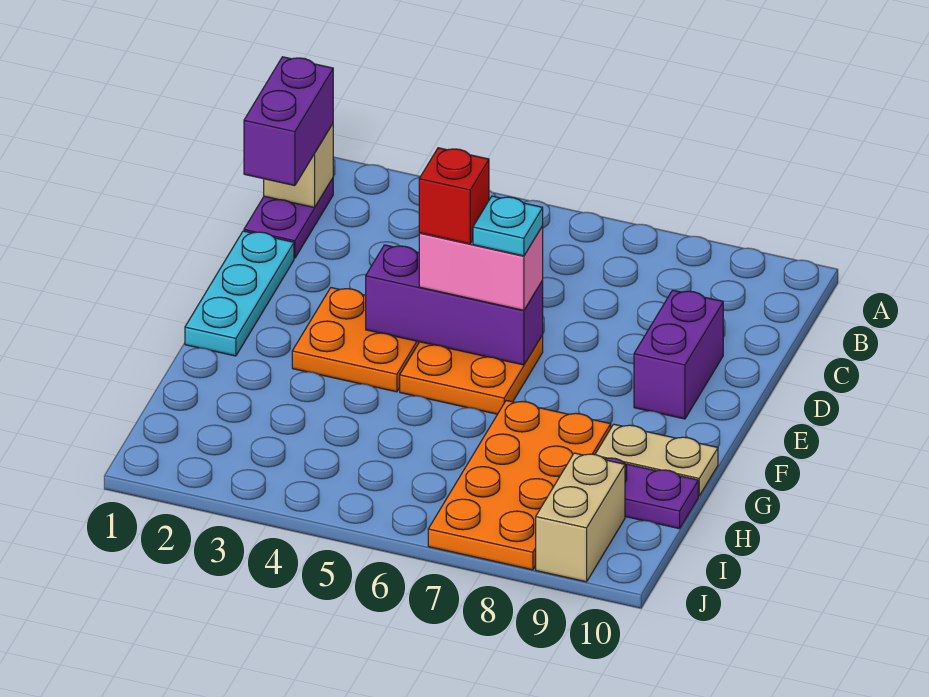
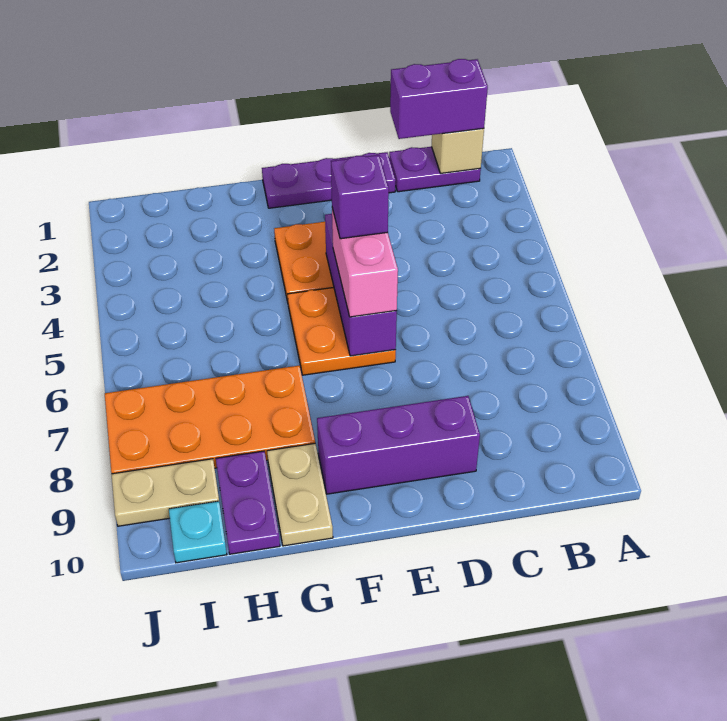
cyan plate D1:F1 level 1 -> purple plate D1:F1 level 1
purple brick D9:E9 level 1 -> purple brick D9:F9 level 1
red brick E5 level 4 -> purple brick E5 level 4
cyan plate E6 level 4 -> cyan plate I10 level 1
tan brick I9:J9 level 1 -> tan plate I9:J9 level 1

